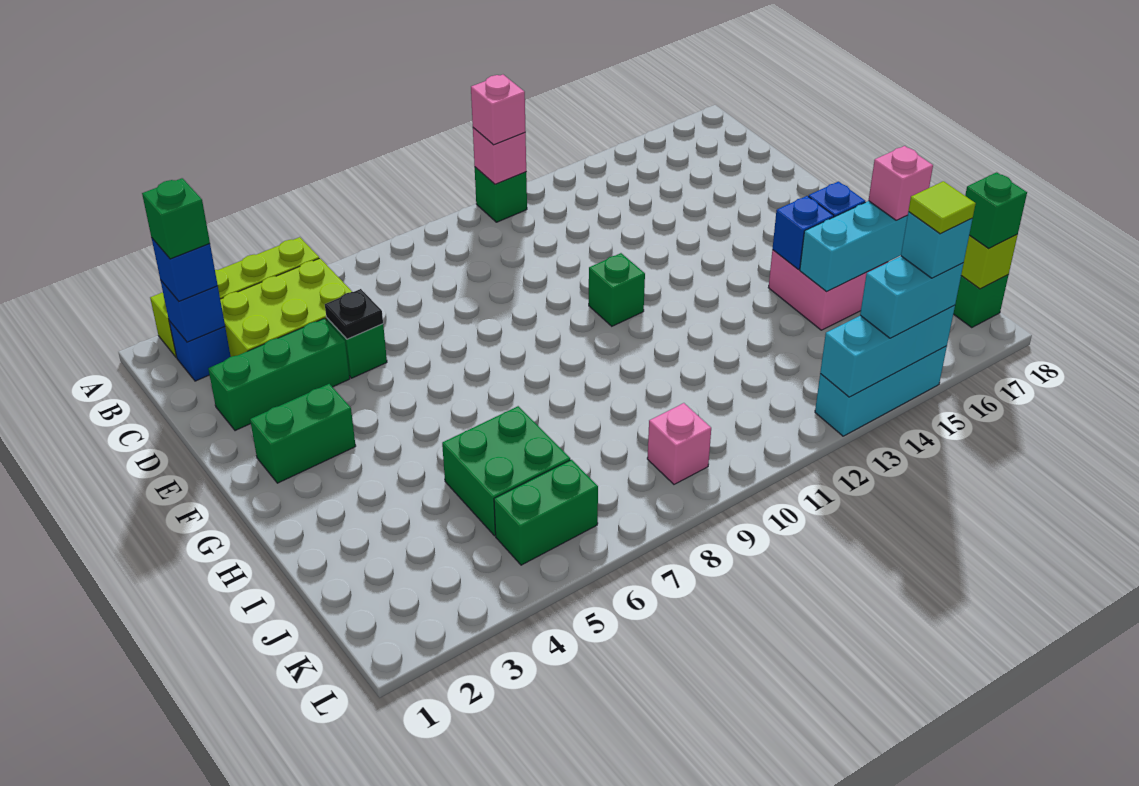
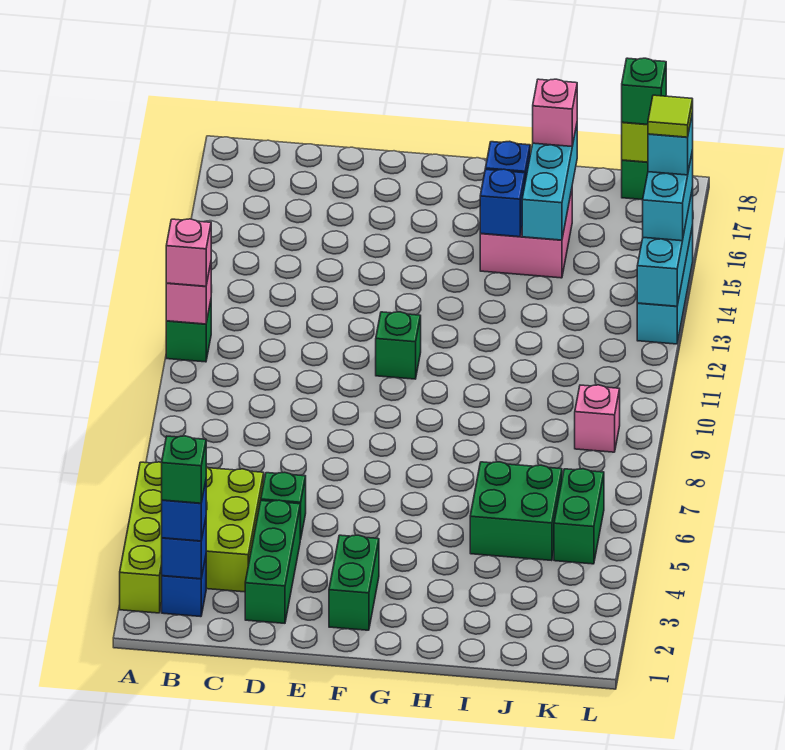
black plate D5 level 2 -> none

